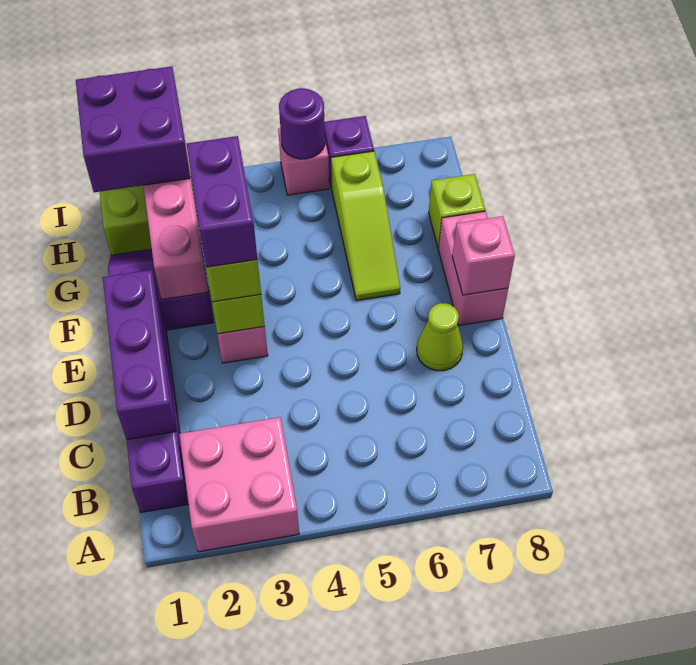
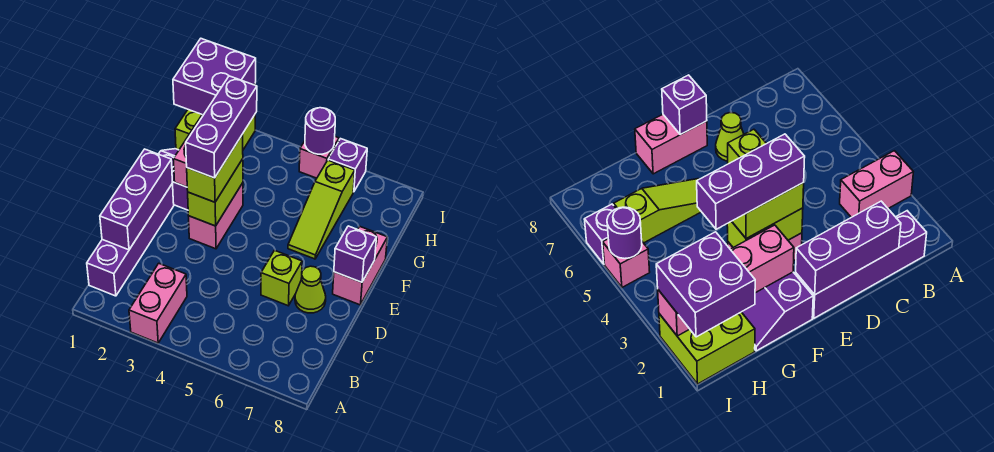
pink brick A2:B3 level 1 -> pink brick A3:B3 level 1
purple brick E3:F3 level 4 -> purple brick E3:G3 level 4
pink brick E8 level 2 -> purple brick E8 level 2
lime brick G8 level 1 -> lime brick D6 level 1

